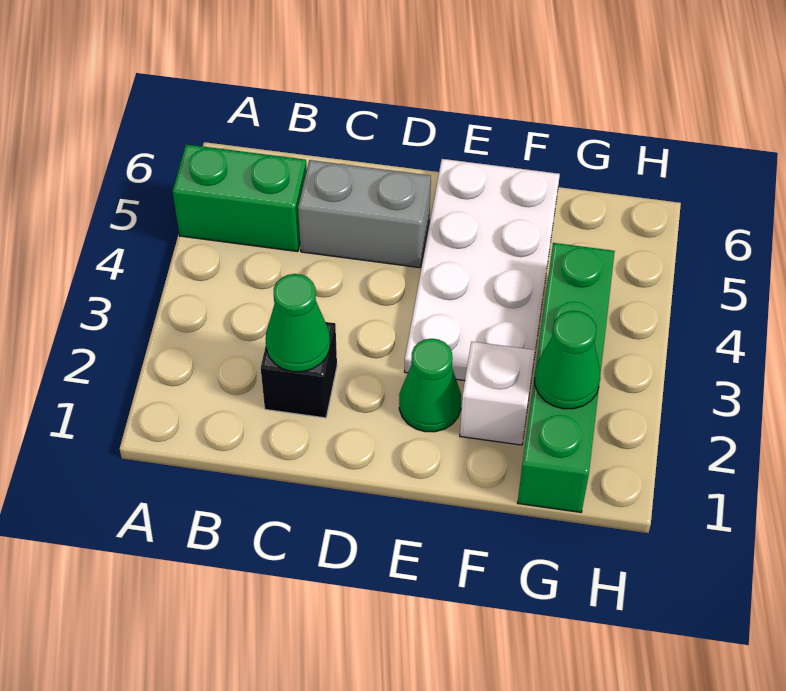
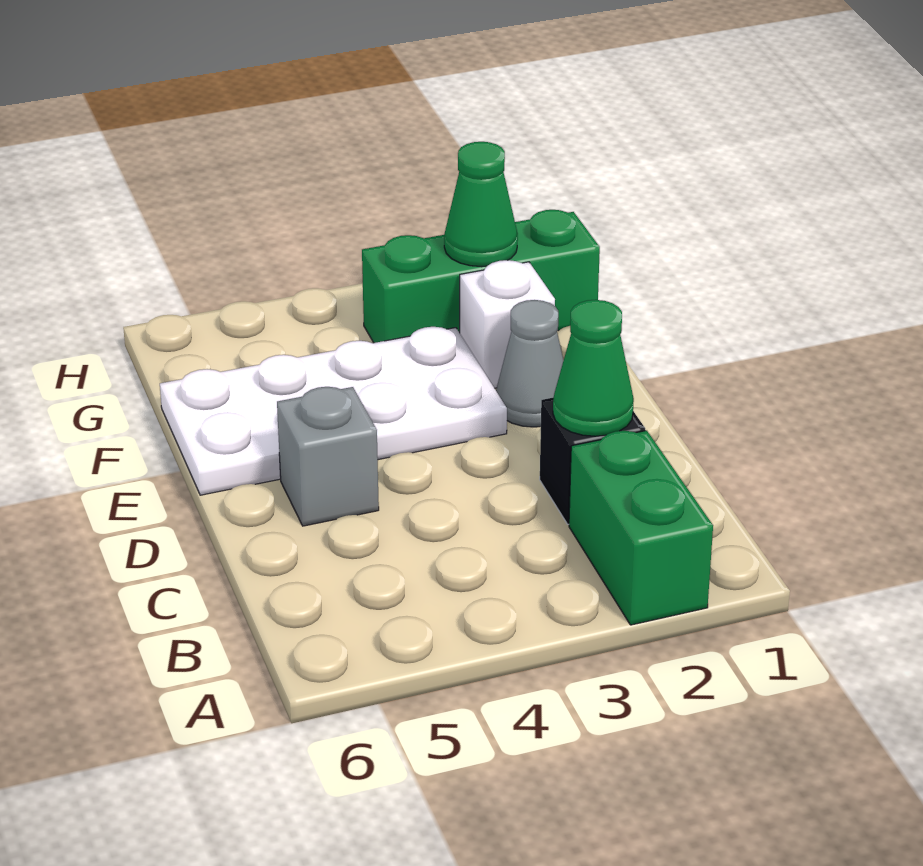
green brick A5:B5 level 1 -> green brick A2:B2 level 1
grey brick C5:D5 level 1 -> grey brick D5 level 1
green cone E2 level 1 -> grey cone E2 level 1
green brick G1:G4 level 1 -> green brick G1:G3 level 1

